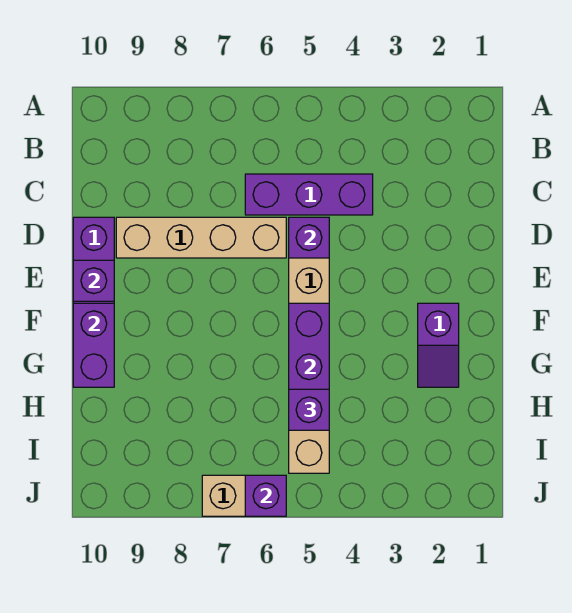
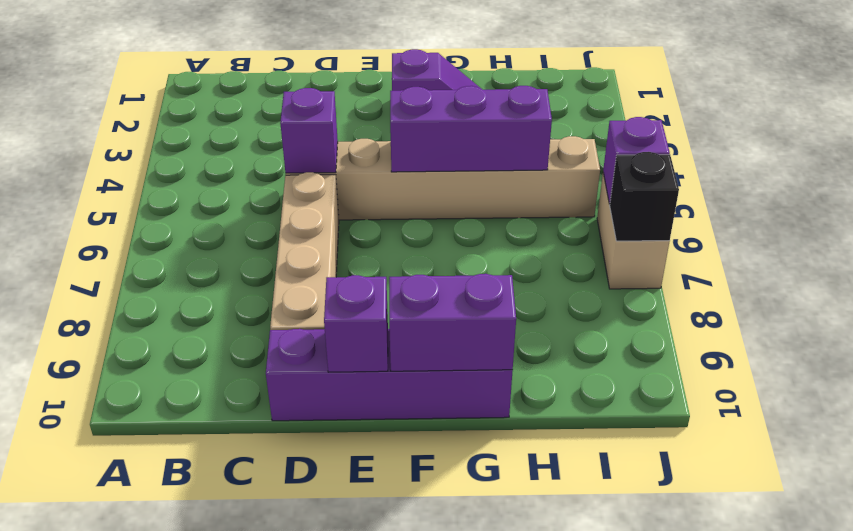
purple brick C4:C6 level 1 -> none
purple brick H5 level 3 -> none
none -> black brick J7 level 2

